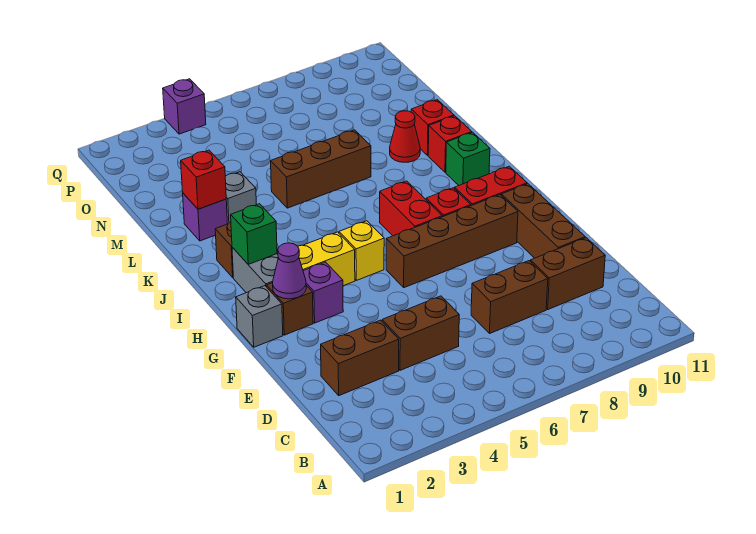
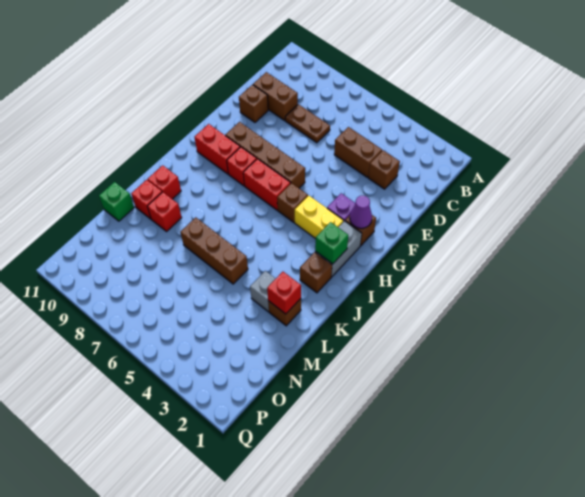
brown brick D2:D3 level 1 -> brown brick D3 level 1
brown brick D7:D8 level 1 -> brown plate D7:D8 level 1
brown brick E10:G10 level 1 -> brown brick E10 level 1
grey brick G1 level 1 -> none
yellow brick H5 level 1 -> brown brick H5 level 1
red brick H7:I7 level 1 -> red brick H6:H7 level 1
green brick J10 level 1 -> green brick M11 level 1
purple brick L2 level 1 -> brown brick L2 level 1
red cone L9 level 1 -> red brick L9 level 1
purple brick Q4 level 1 -> none

